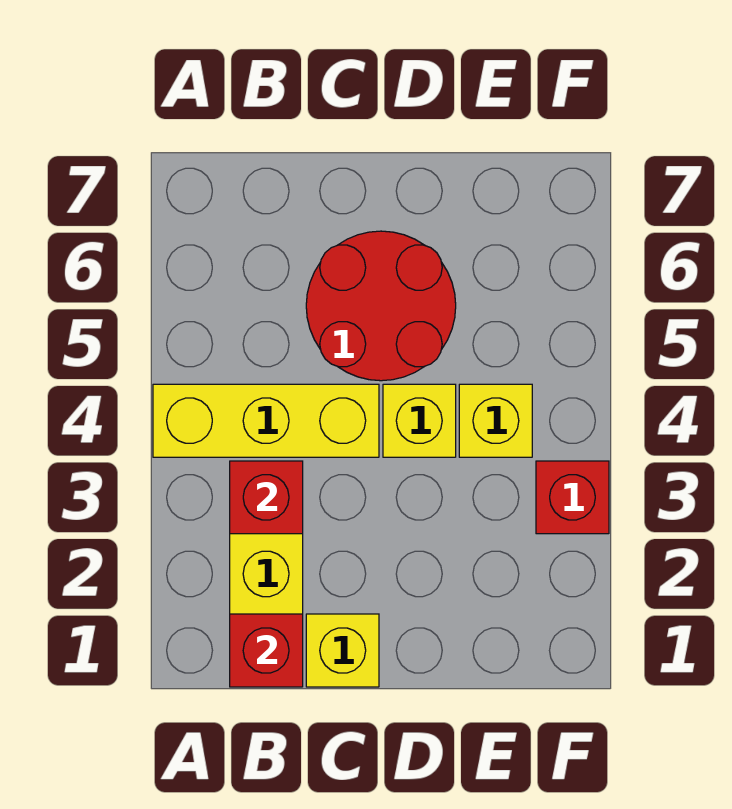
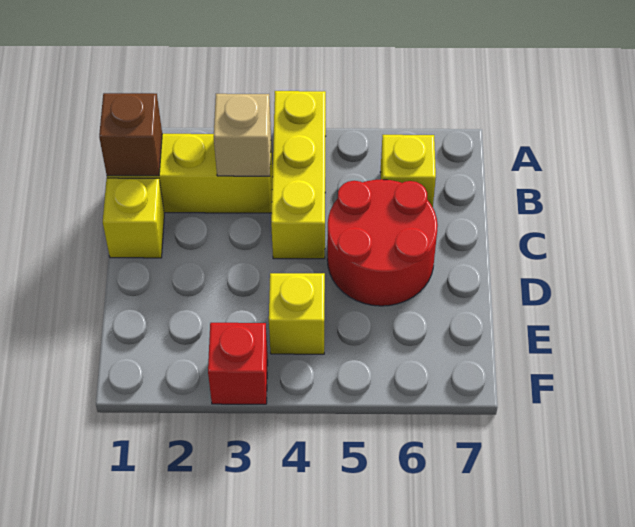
red brick B1 level 2 -> brown brick B1 level 2
red brick B3 level 2 -> tan brick B3 level 2
yellow brick D4 level 1 -> yellow brick B6 level 1

